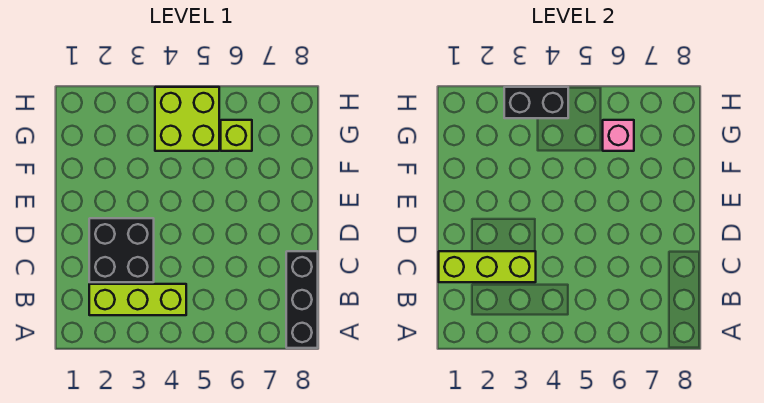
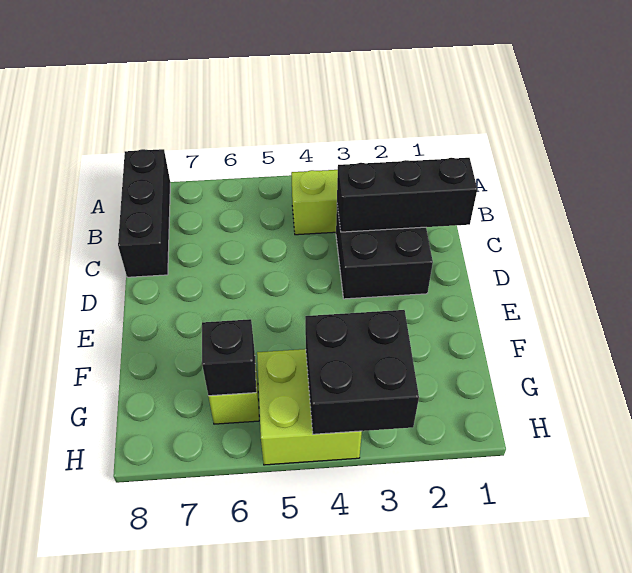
lime brick C1:C3 level 2 -> black brick C1:C3 level 2
pink brick G6 level 2 -> black brick G6 level 2
black brick H3:H4 level 2 -> black brick G3:H4 level 2

